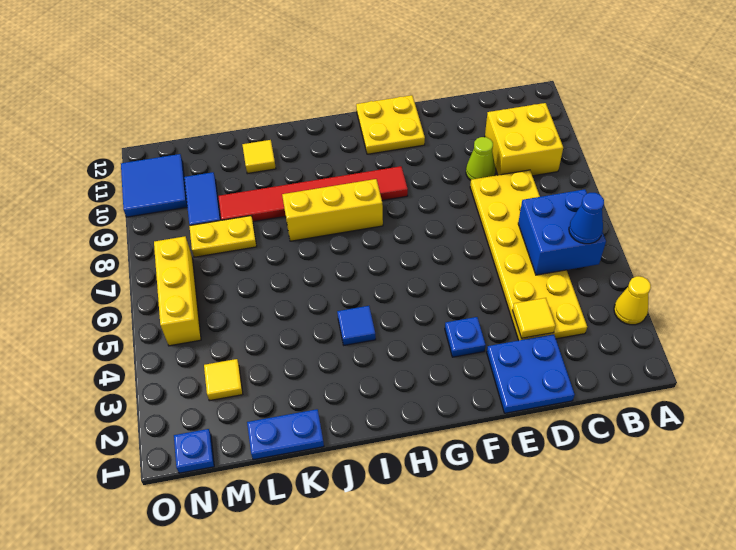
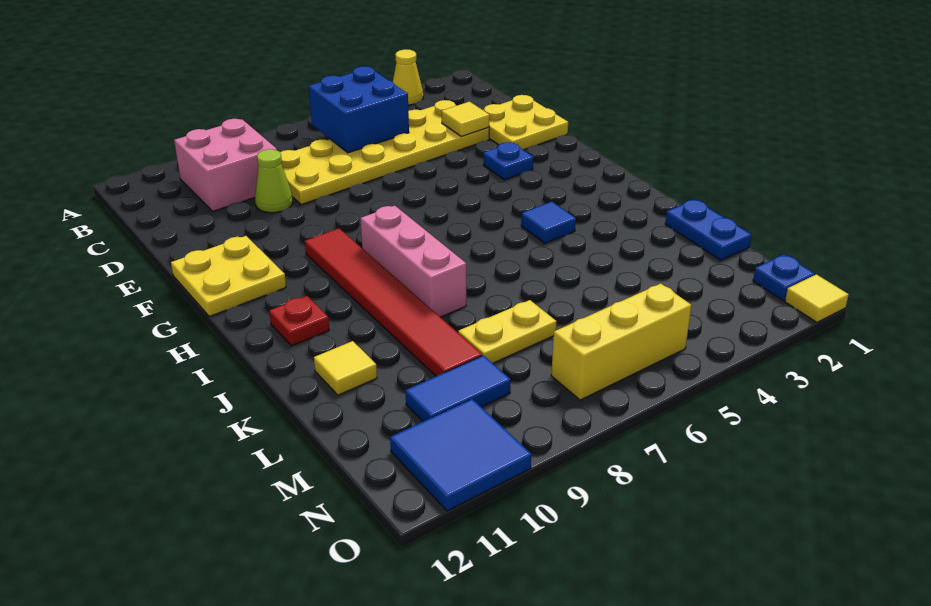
blue cone B5 level 3 -> none
yellow brick B9:C10 level 1 -> pink brick B9:C10 level 1
blue plate D1:E2 level 1 -> yellow plate D1:E2 level 1
yellow brick H8:J8 level 1 -> pink brick H8:J8 level 1
none -> red plate I11 level 1
yellow plate L8:M8 level 1 -> yellow plate L7:L8 level 1
yellow tile M3 level 1 -> yellow tile O1 level 1

